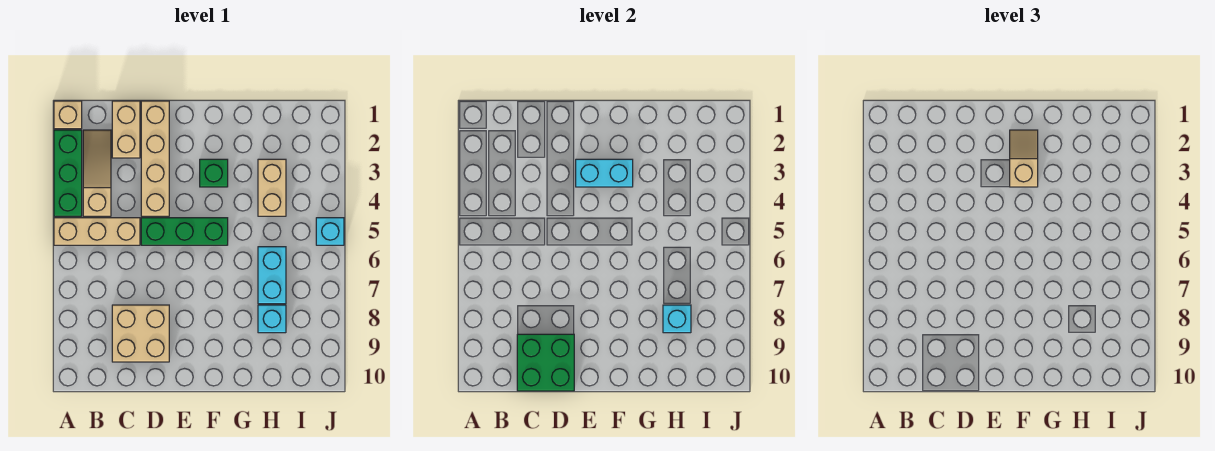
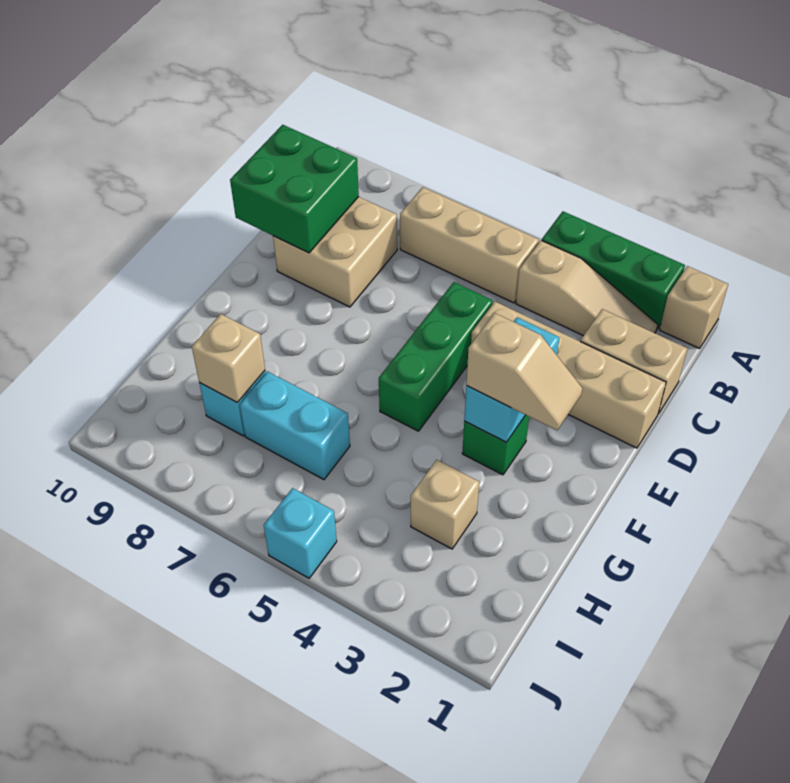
tan brick A5:C5 level 1 -> tan brick B5:B7 level 1
tan brick H3:H4 level 1 -> tan brick H3 level 1
cyan brick H8 level 2 -> tan brick H8 level 2

